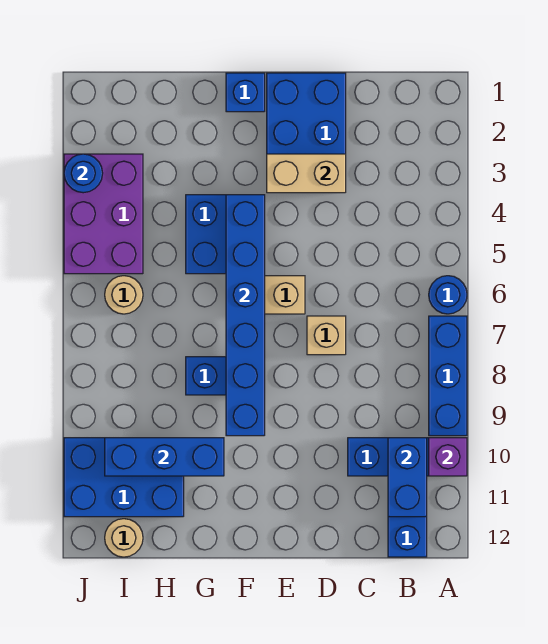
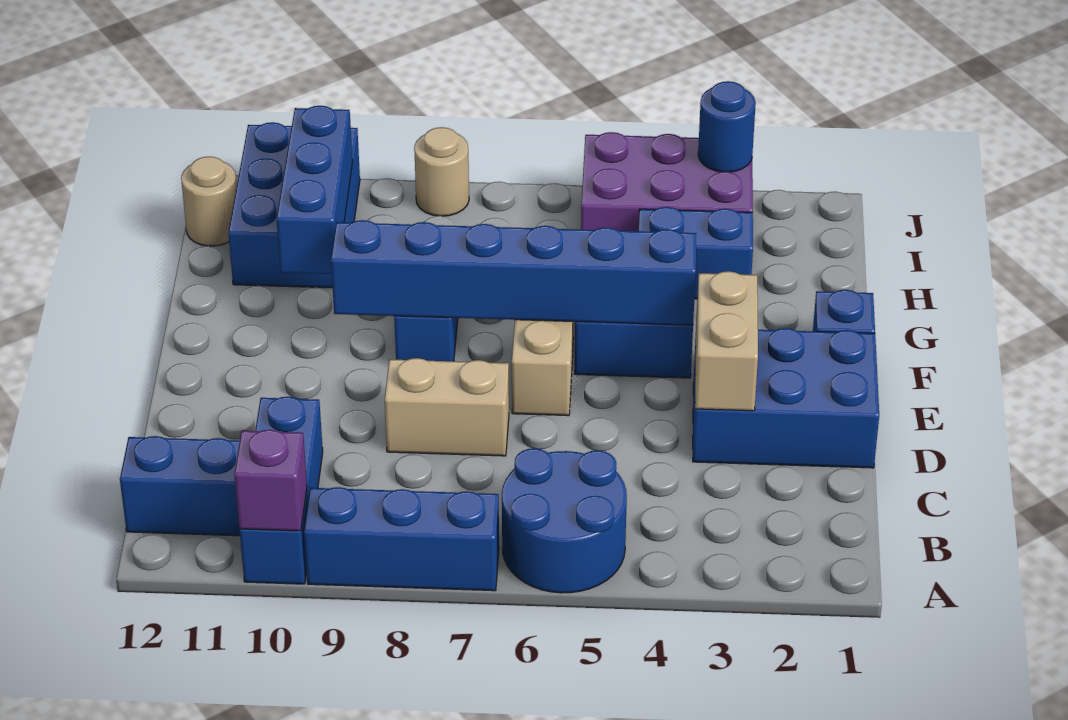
blue round brick A6 level 1 -> blue round brick A5:B6 level 1
blue brick B10:B11 level 2 -> blue brick H3:H4 level 1
tan brick D7 level 1 -> tan brick D7:D8 level 1
tan round brick I6 level 1 -> tan round brick J8 level 1

